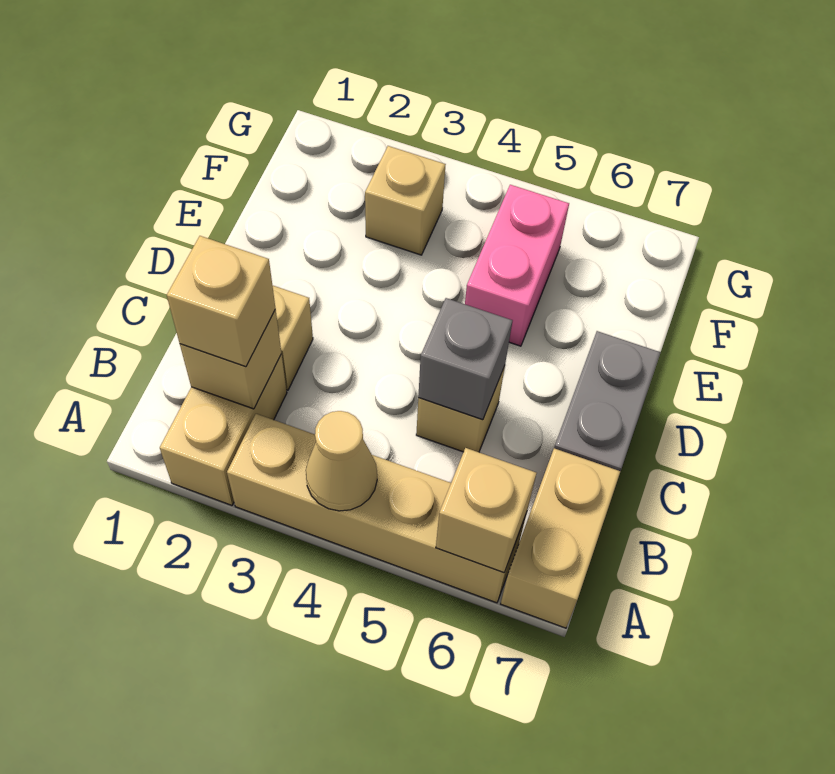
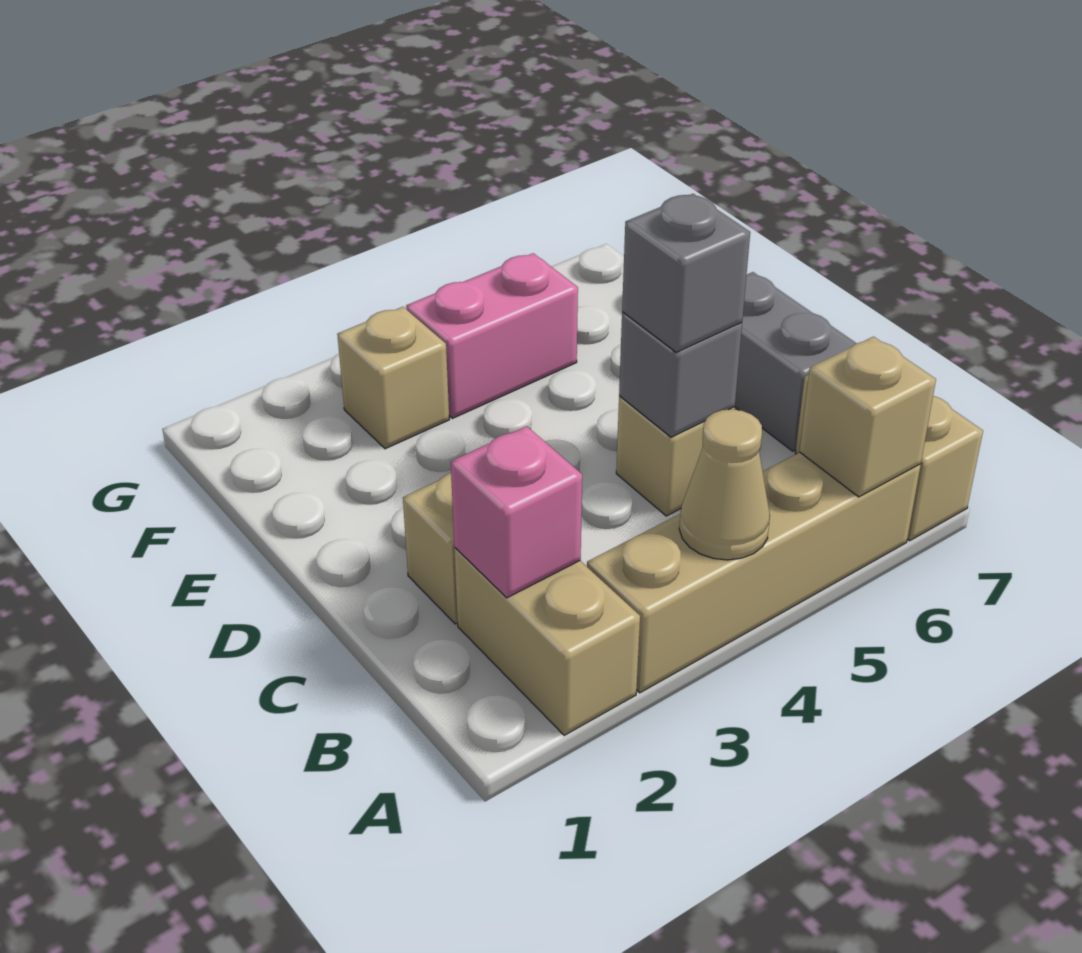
tan brick B2 level 2 -> pink brick B2 level 2
tan brick B2 level 3 -> none
none -> grey brick C5 level 3
pink brick E5:F5 level 1 -> pink brick F4:F5 level 1

